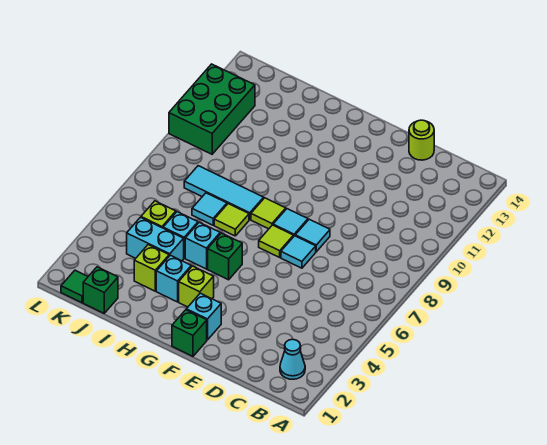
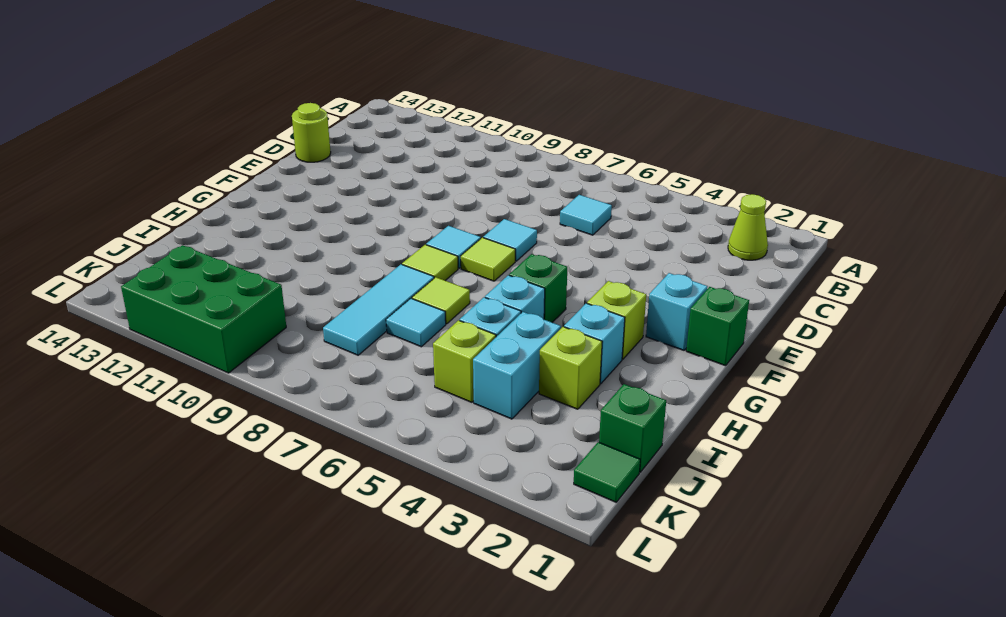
cyan cone B2 level 1 -> lime cone B2 level 1
cyan tile E8 level 1 -> cyan tile C6 level 1

